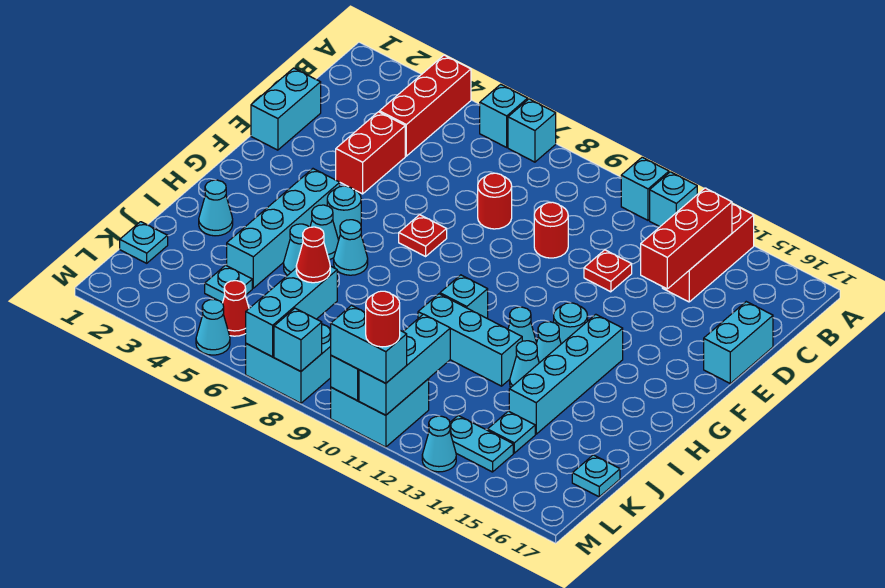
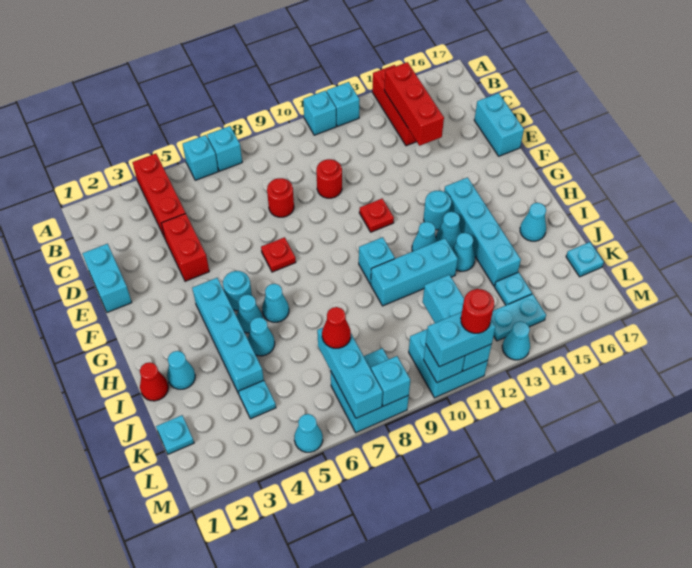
red plate D12 level 1 -> red plate F11 level 1
none -> cyan cone I16 level 1
red cone L5 level 1 -> red cone I1 level 1

